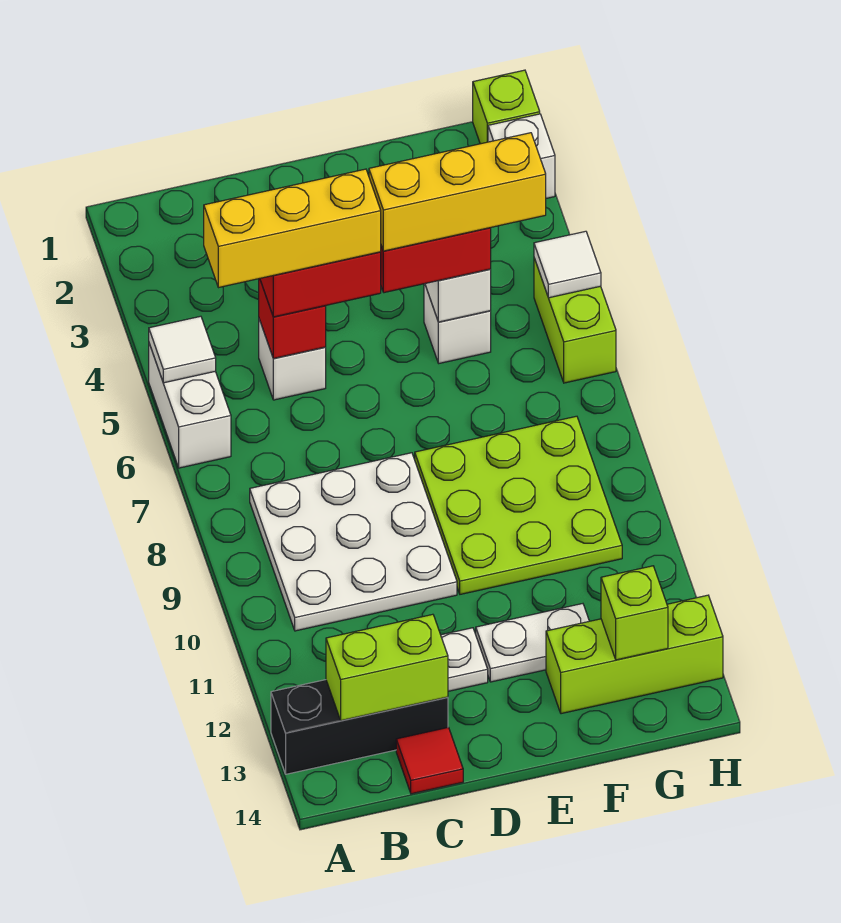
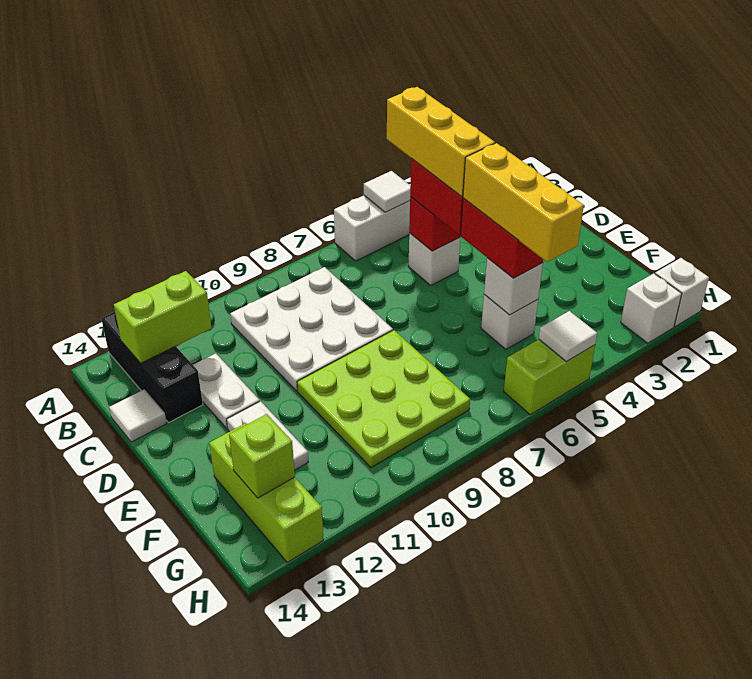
lime brick B13:C13 level 2 -> lime brick B12:B13 level 2
red tile C14 level 1 -> white tile C14 level 1
lime brick H1 level 1 -> white brick H1 level 1

